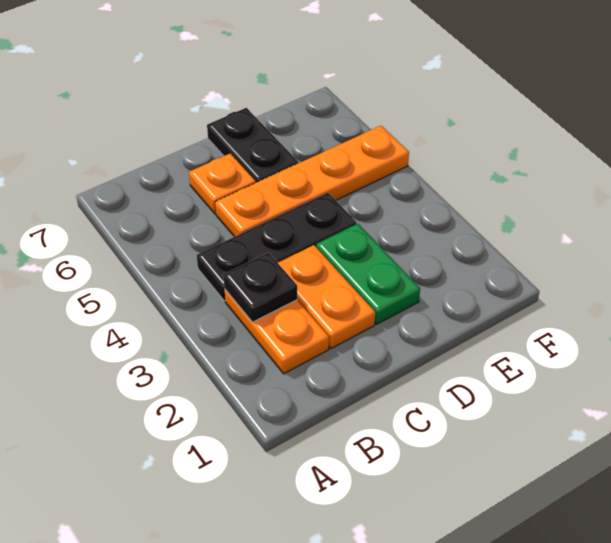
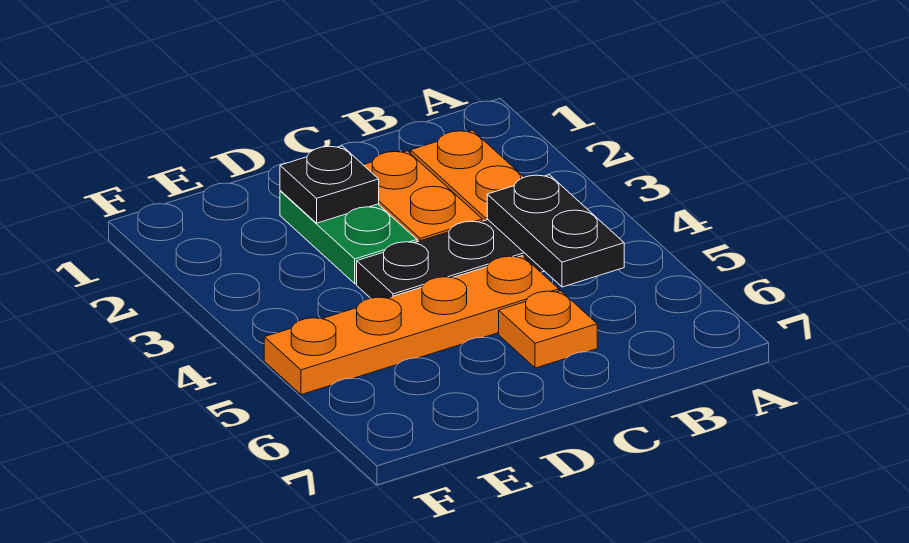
black plate B3 level 2 -> black plate D2 level 2
black plate D6:D7 level 1 -> black plate B4:B5 level 2

